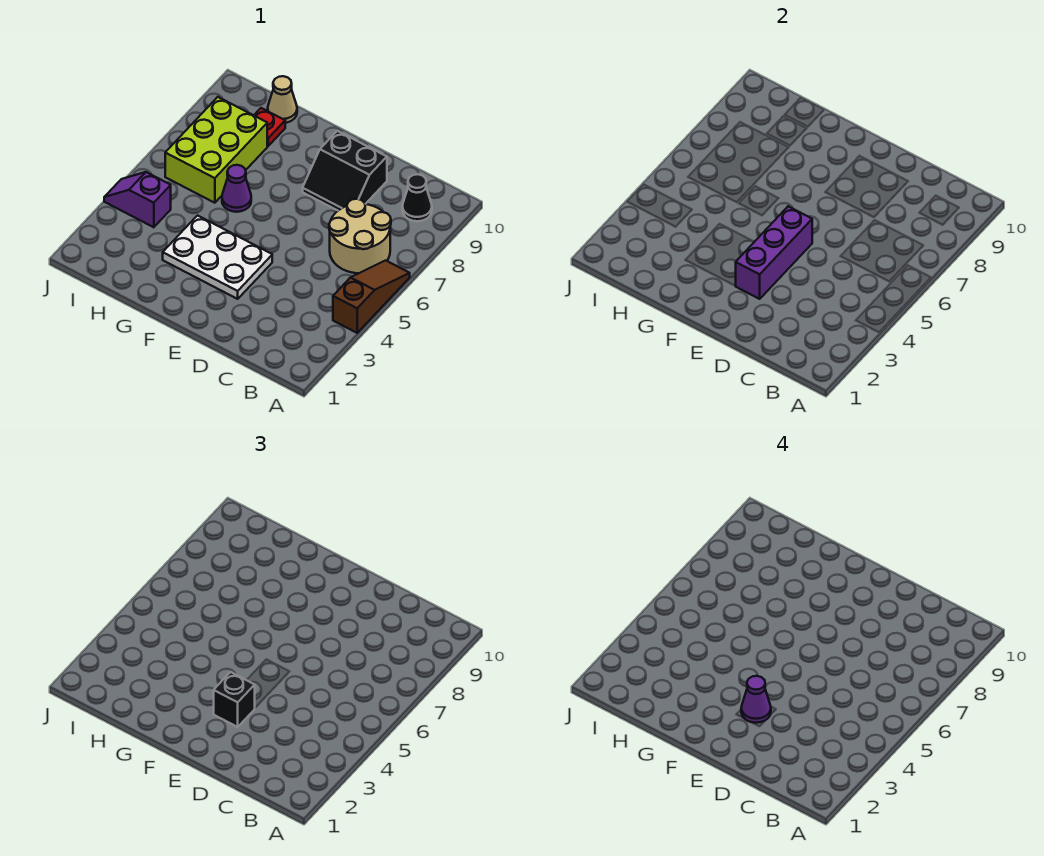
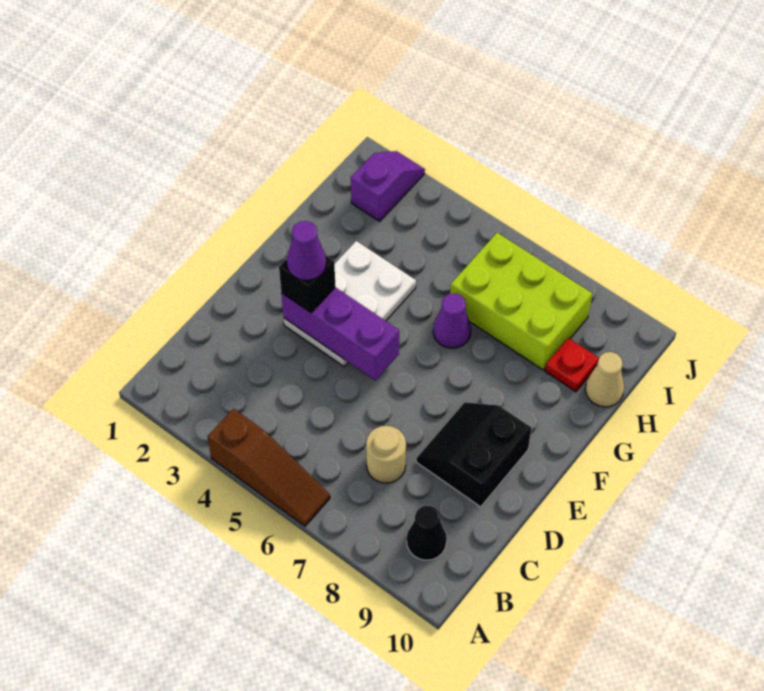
tan round brick B6:C7 level 1 -> tan round brick C7 level 1
purple slope I4:J4 level 1 top I -> purple slope I2:J2 level 1 top I

